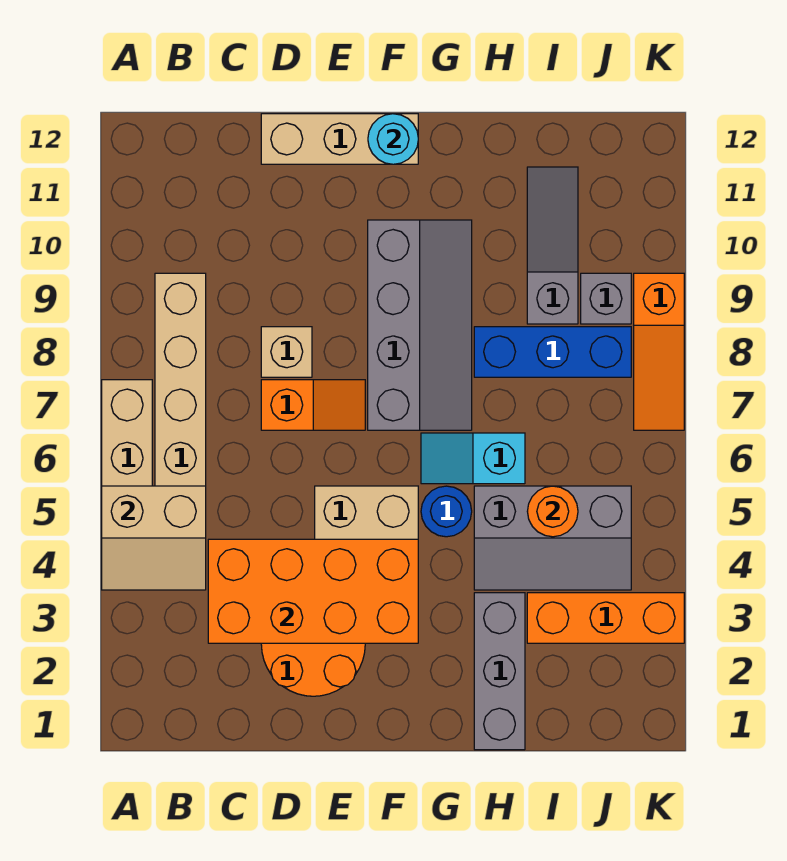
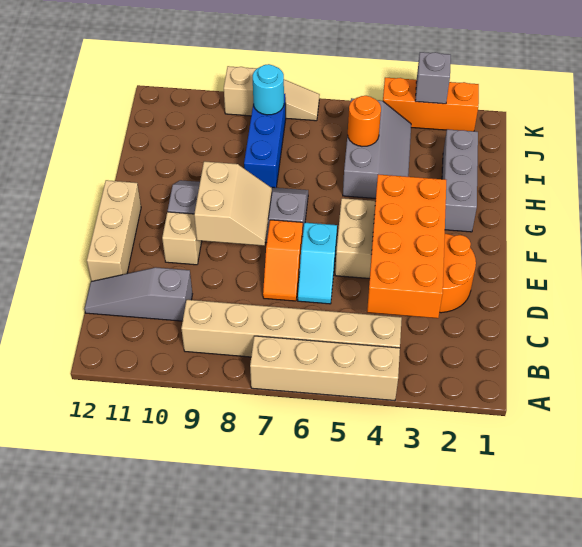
tan slope A4:B5 level 2 top 5 -> tan slope E8:F9 level 2 top 9
orange slope D7:E7 level 1 top D -> orange slope D7:E7 level 1 top E
tan brick D8 level 1 -> tan brick E10 level 1
cyan round brick F12 level 2 -> cyan round brick J8 level 2
blue round brick G5 level 1 -> none
cyan slope G6:H6 level 1 top H -> cyan slope D6:E6 level 1 top E
grey brick H1:H3 level 1 -> grey brick G2:I2 level 1
orange brick I3:K3 level 1 -> orange brick K2:K4 level 1
grey slope I9:I11 level 1 top 9 -> grey slope C10:C12 level 1 top 10
grey brick J9 level 1 -> grey brick K3 level 2
orange slope K7:K9 level 1 top 9 -> tan slope K7:K9 level 1 top 9

